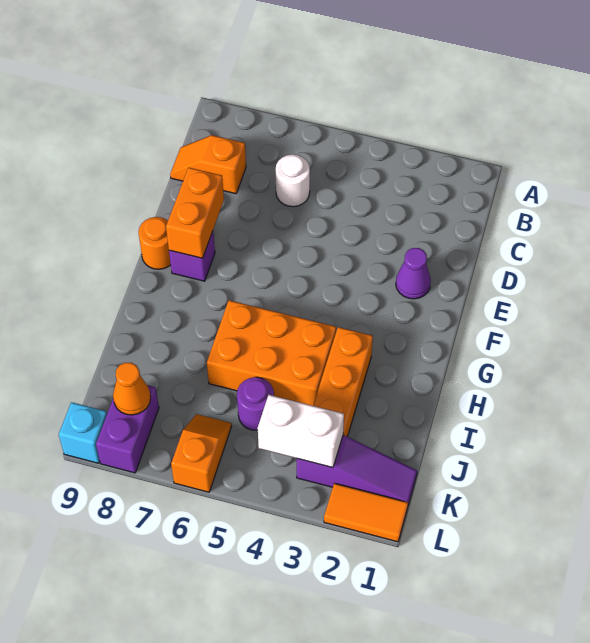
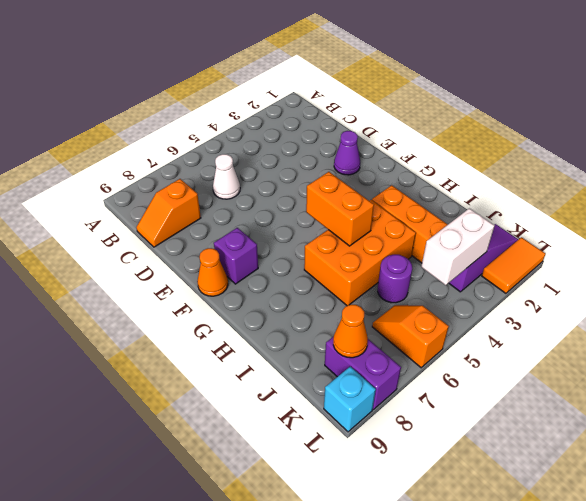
white round brick C6 level 1 -> white cone C6 level 1
orange brick E8:F8 level 2 -> orange brick G5:H5 level 2
orange round brick F9 level 1 -> orange cone F9 level 1

